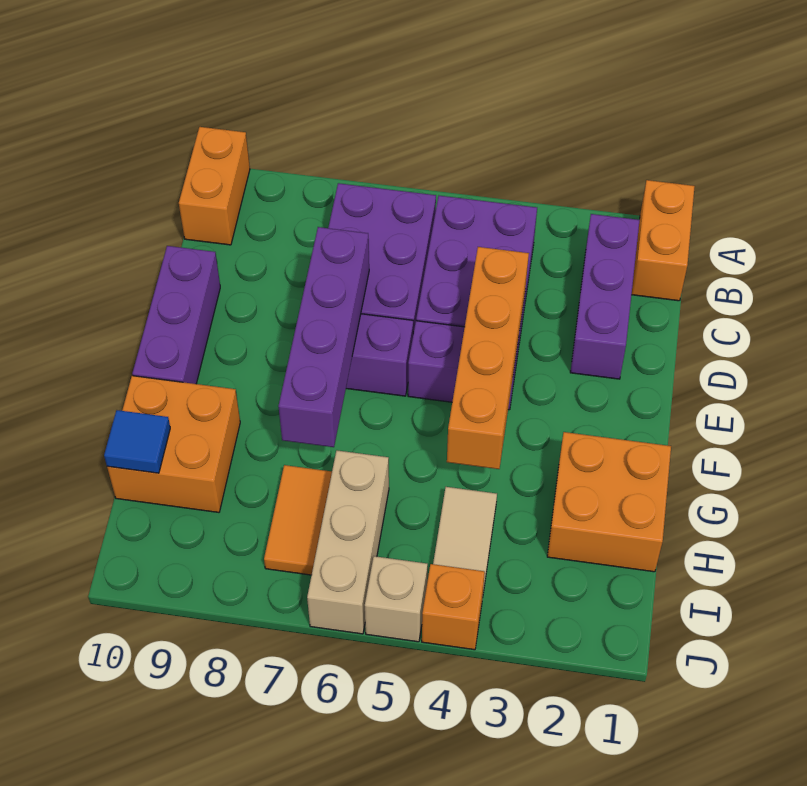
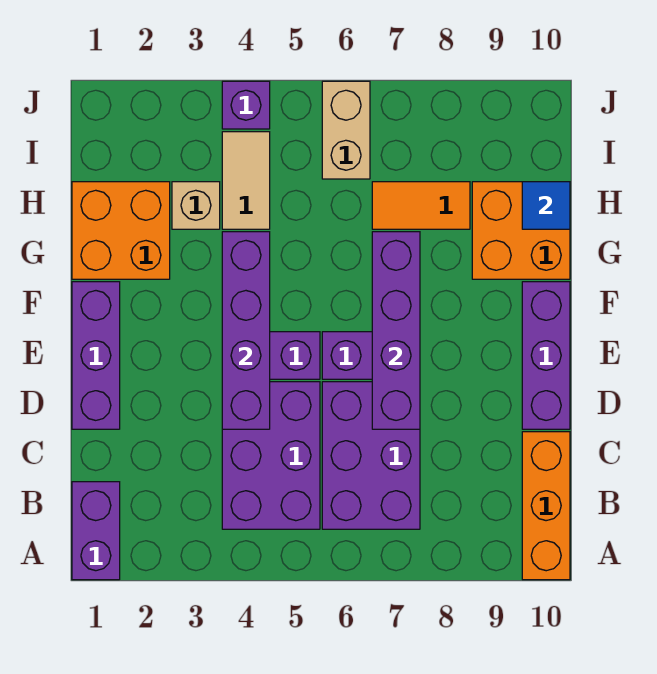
orange brick A1:B1 level 1 -> purple brick A1:B1 level 1
orange brick A10:B10 level 1 -> orange brick A10:C10 level 1
purple brick B2:D2 level 1 -> purple brick D1:F1 level 1
orange brick D4:G4 level 2 -> purple brick D4:G4 level 2
tan brick H6:J6 level 1 -> tan brick I6:J6 level 1
orange tile H7:I7 level 1 -> orange tile H7:H8 level 1
orange brick J4 level 1 -> purple brick J4 level 1
tan brick J5 level 1 -> tan brick H3 level 1

